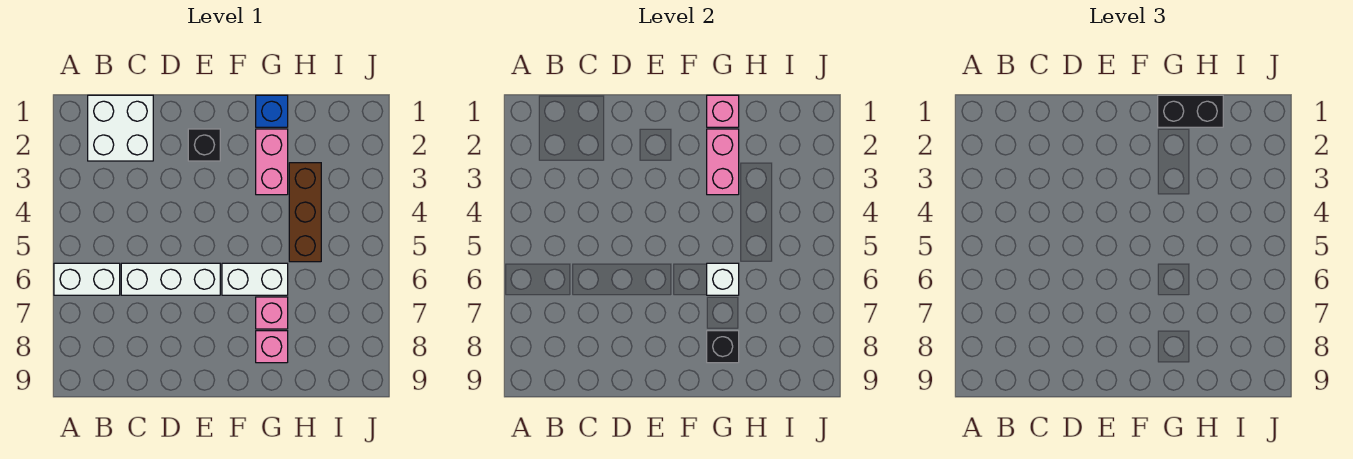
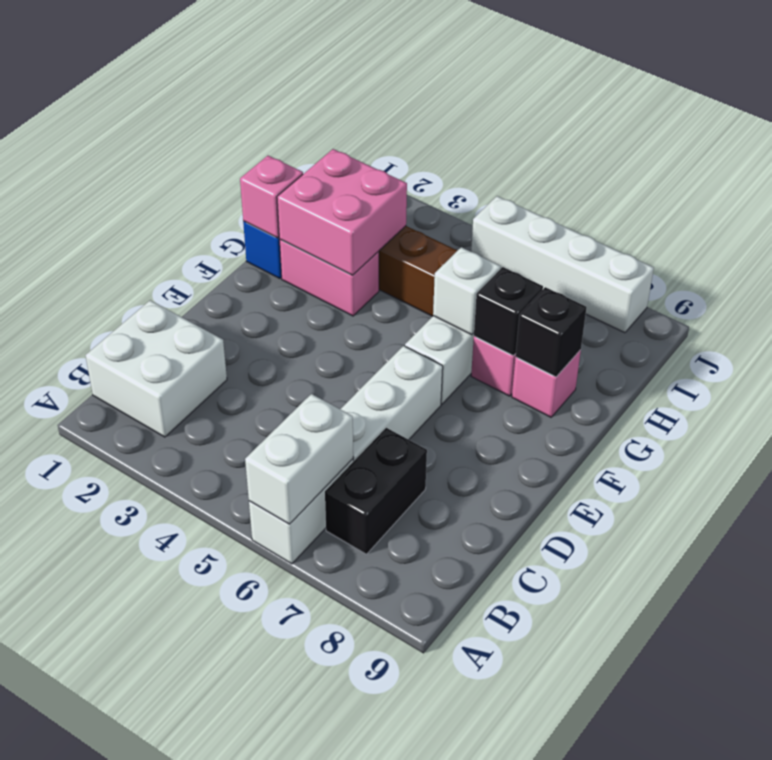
none -> white brick A6:B6 level 2
black brick E2 level 1 -> black brick G7 level 2
black brick G1:H1 level 3 -> black brick B7:C7 level 1
pink brick G2:G3 level 2 -> pink brick G2:H3 level 2
none -> white brick J5:J8 level 1

